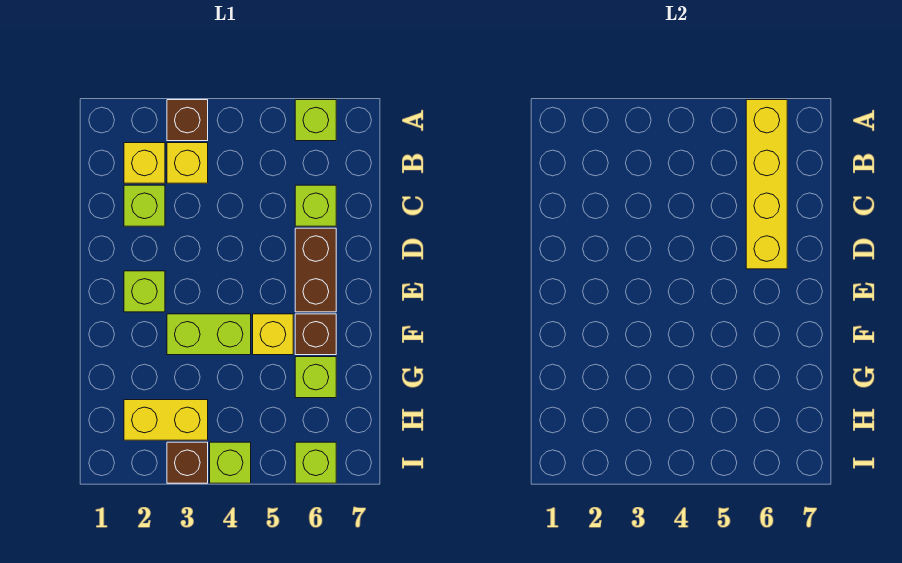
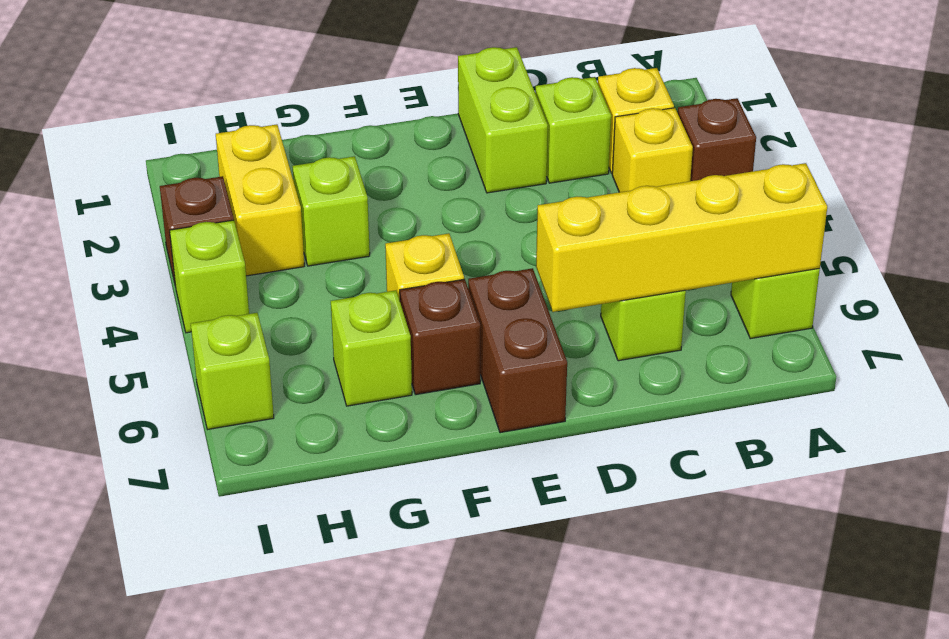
brown brick D6:E6 level 1 -> brown brick E6:E7 level 1
lime brick E2 level 1 -> lime brick G3 level 1
lime brick F3:F4 level 1 -> lime brick D1:D2 level 1

